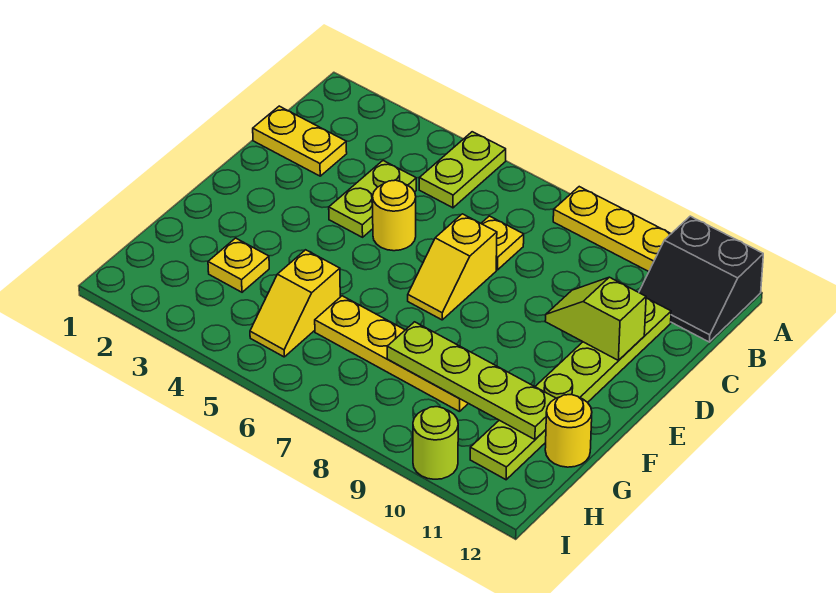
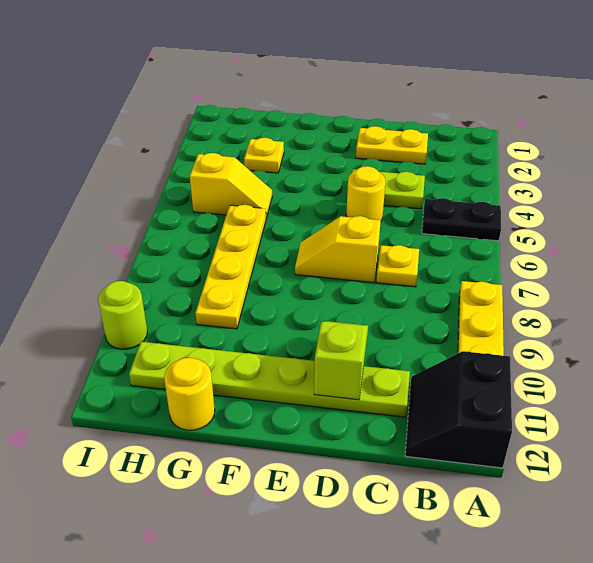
lime plate A5:B5 level 1 -> black plate A5:B5 level 1
yellow plate C1:C2 level 1 -> yellow plate C2:D2 level 1
yellow slope G5:H5 level 1 top G -> yellow slope G5:H5 level 1 top H
lime plate G8:G11 level 2 -> none

